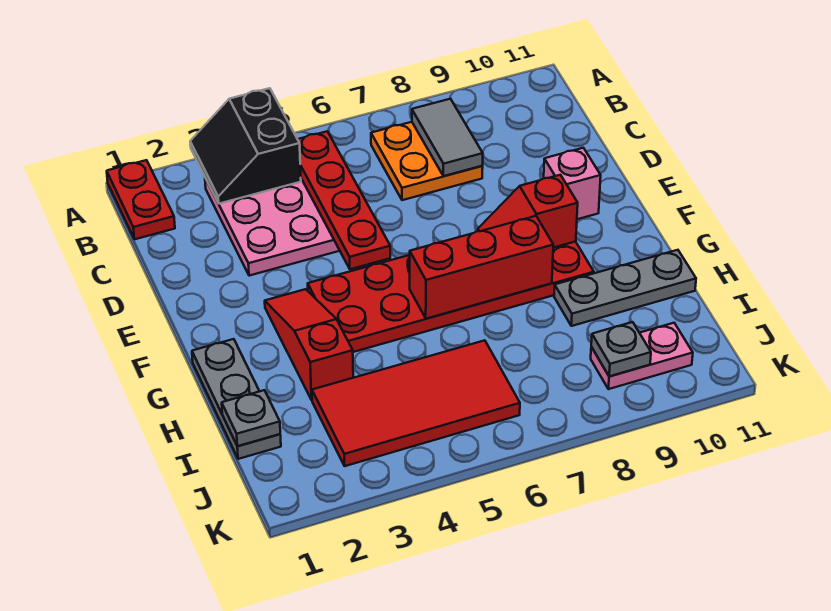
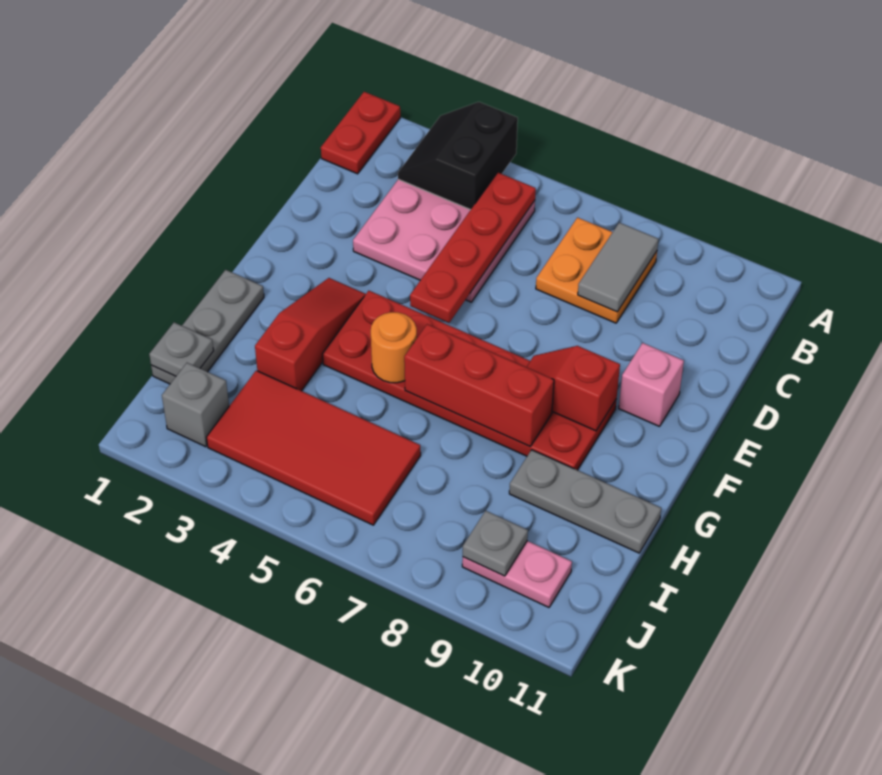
none -> orange round brick G5 level 2
none -> grey brick J2 level 1

